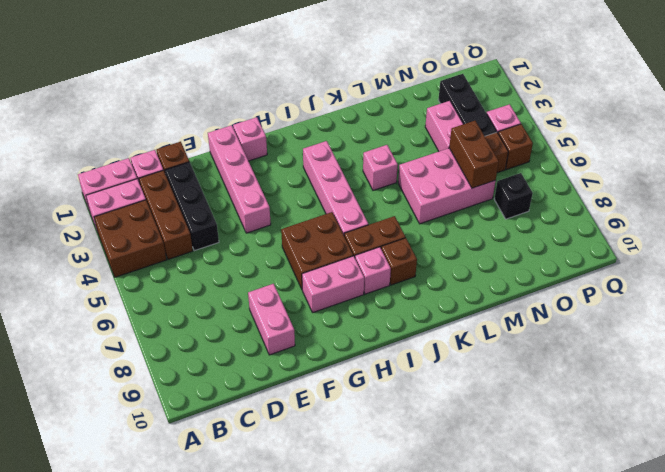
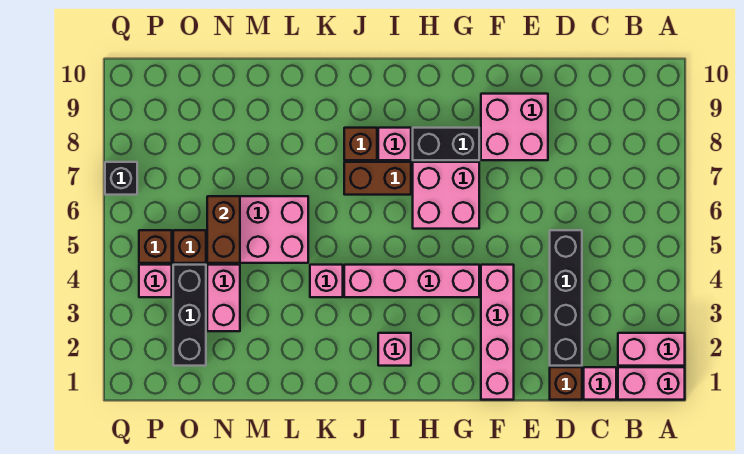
brown brick A3:B4 level 1 -> none
brown brick C2:C4 level 1 -> none
black brick D2:D4 level 1 -> black brick D2:D5 level 1
pink brick E8:E9 level 1 -> pink brick E8:F9 level 1
pink brick G1 level 1 -> pink brick I2 level 1
brown brick G6:H7 level 1 -> pink brick G6:H7 level 1
pink brick G8:H8 level 1 -> black brick G8:H8 level 1
pink brick I3:I6 level 1 -> pink brick G4:J4 level 1
black brick O7 level 1 -> black brick Q7 level 1

